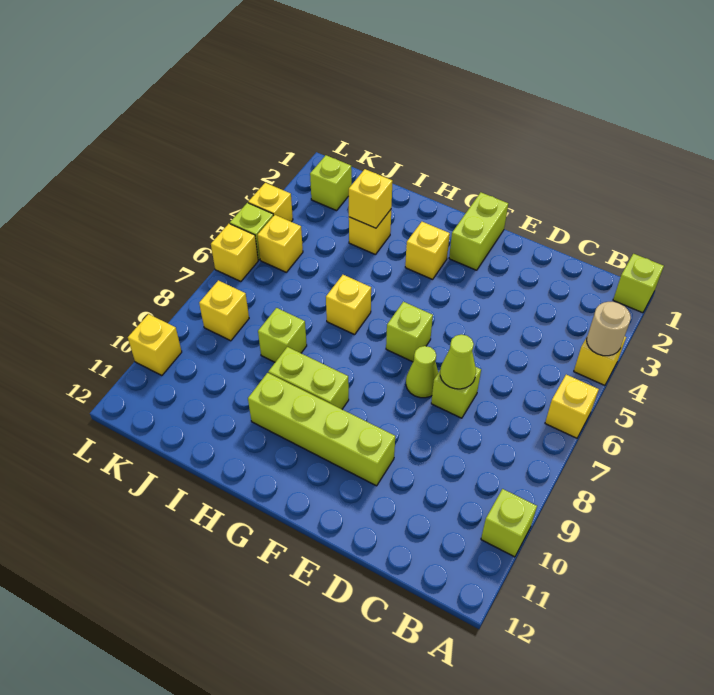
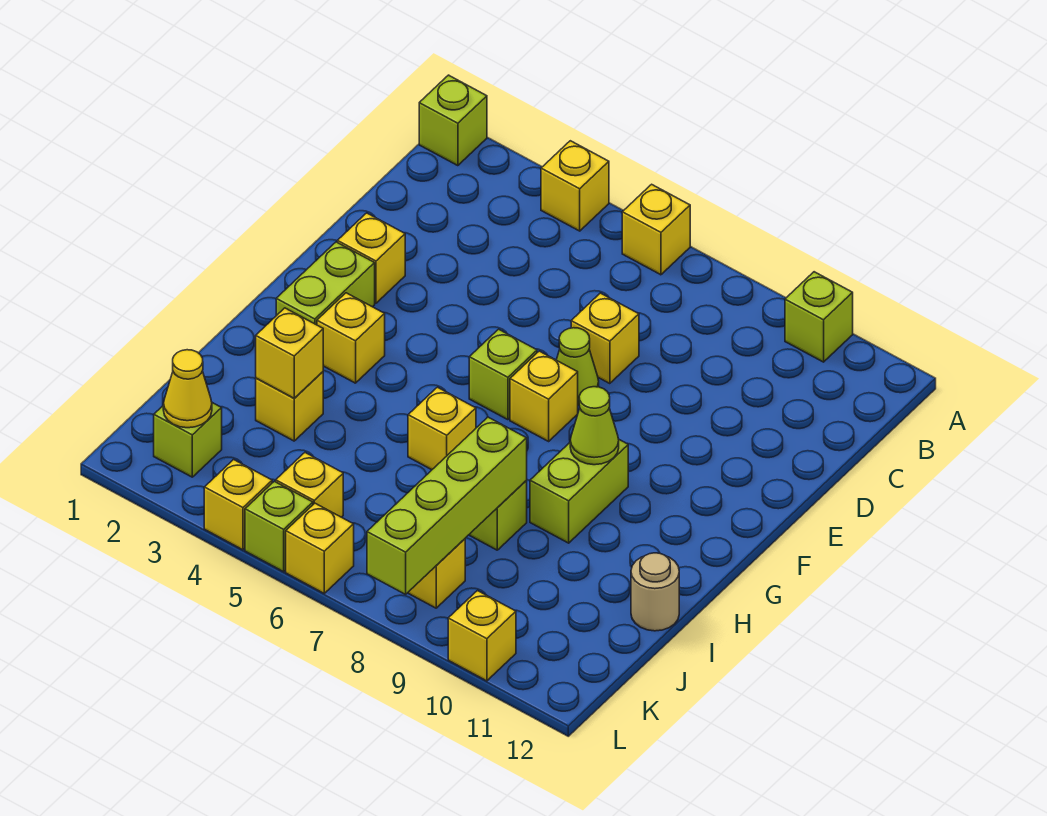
tan round brick A4 level 2 -> tan round brick I12 level 1
lime brick D7 level 1 -> yellow brick D7 level 1
lime cone D7 level 2 -> lime cone G9 level 2
none -> yellow brick E2 level 1
lime brick E10:H10 level 1 -> lime brick I8:L8 level 2
lime brick F1:F2 level 1 -> lime brick F2:G2 level 1
none -> yellow brick F7 level 1
none -> yellow cone K2 level 2

